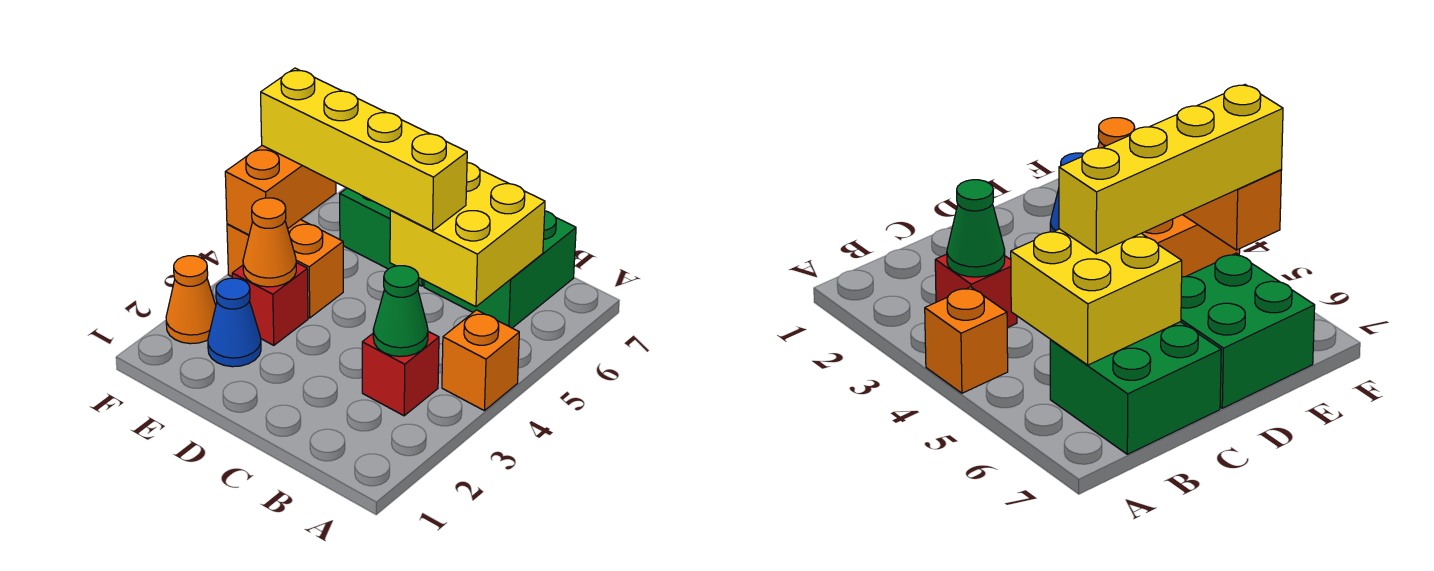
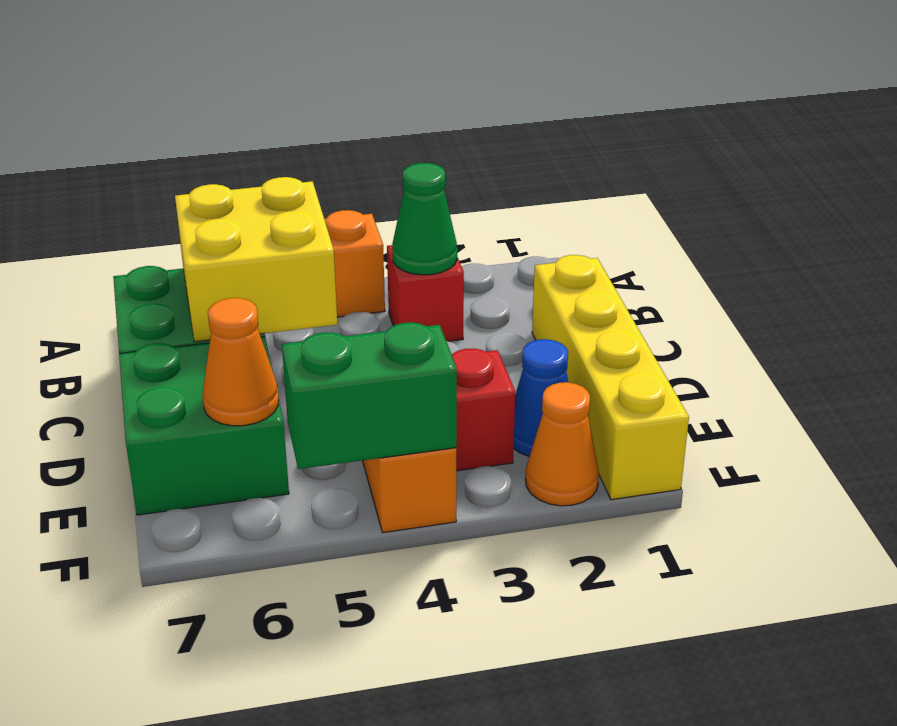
yellow brick C5:F5 level 3 -> yellow brick C1:F1 level 1
orange cone E3 level 2 -> orange cone E6 level 2
orange brick F4:F5 level 2 -> green brick F4:F5 level 2

